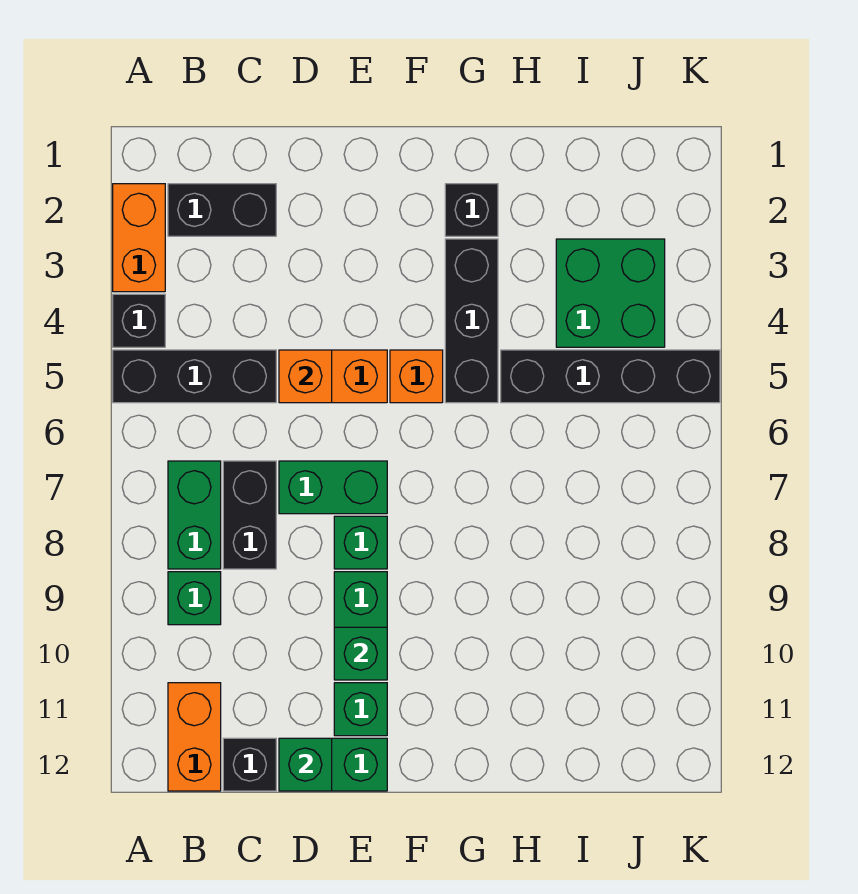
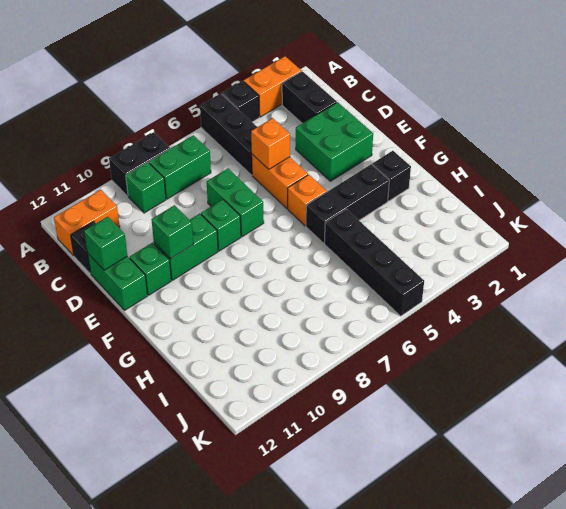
black brick C7:C8 level 1 -> black brick A8:A9 level 1
green brick I3:J4 level 1 -> green brick D2:E3 level 1

